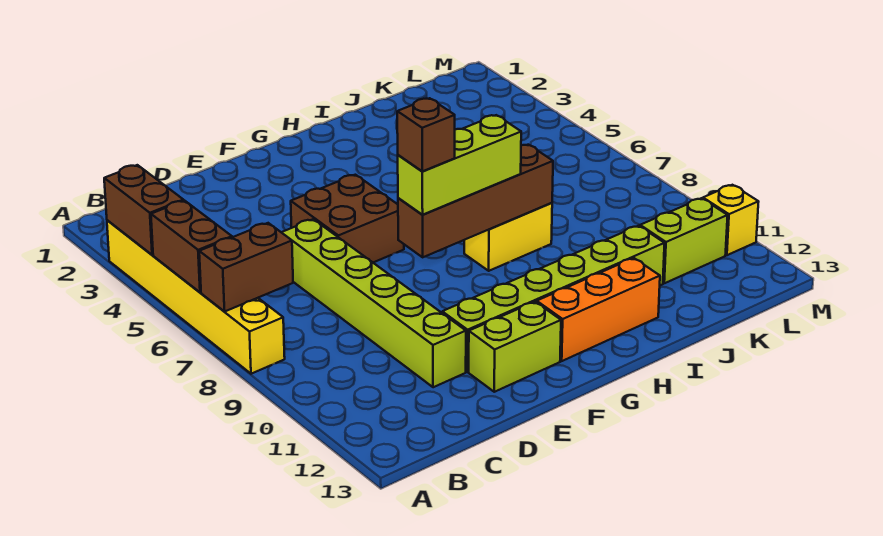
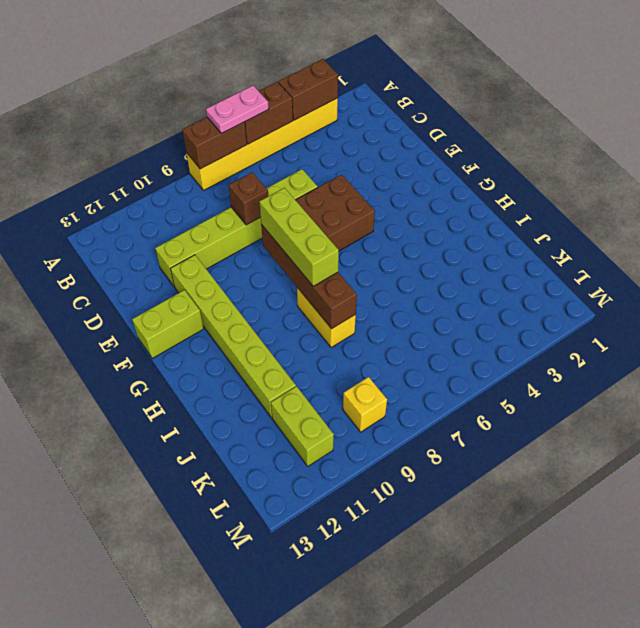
none -> pink plate A6:A7 level 3
brown brick A7:B7 level 2 -> brown brick A7:A8 level 2
lime brick E12:F12 level 1 -> lime brick F12:F13 level 1
brown brick F8 level 4 -> brown brick D8 level 2
orange brick G12:I12 level 1 -> none
yellow brick M11 level 1 -> yellow brick L9 level 1

